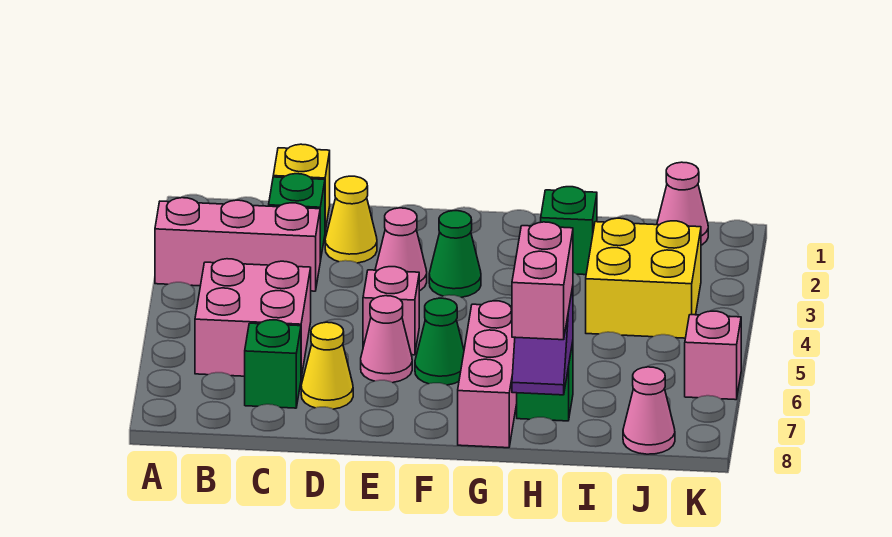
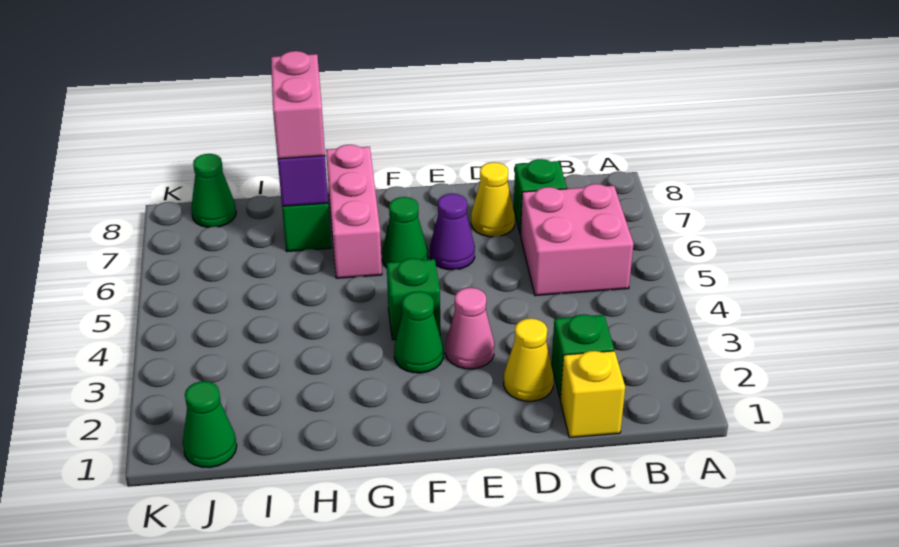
pink brick A3:C3 level 1 -> none
pink brick E5 level 1 -> none
pink cone E6 level 1 -> purple cone E6 level 1
green brick H2 level 1 -> green brick F4 level 1
yellow brick I3:J4 level 1 -> none
pink cone J1 level 1 -> green cone J1 level 1
pink cone J8 level 1 -> green cone J8 level 1
pink brick K6 level 1 -> none

